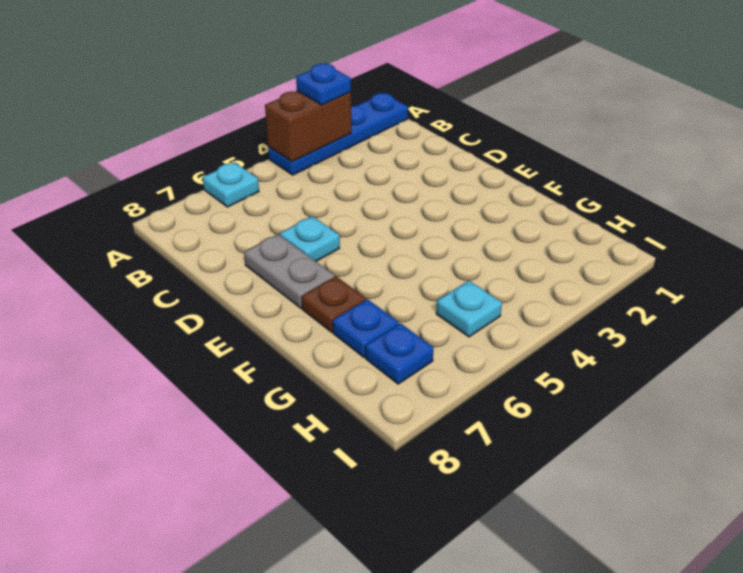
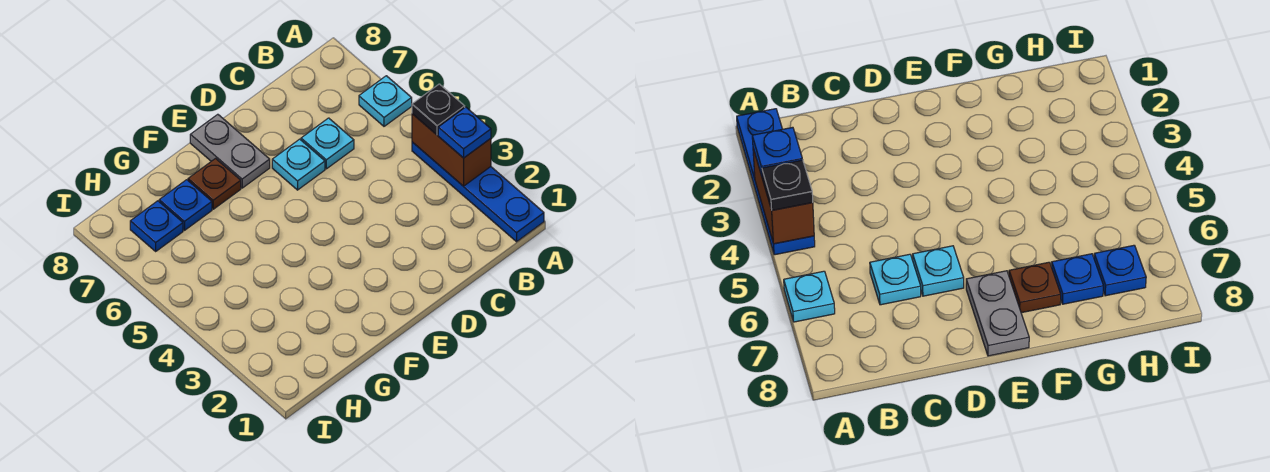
none -> black plate A4 level 3
grey plate D7:E7 level 1 -> grey plate E7:E8 level 1
cyan plate H5 level 1 -> cyan plate C6 level 1

